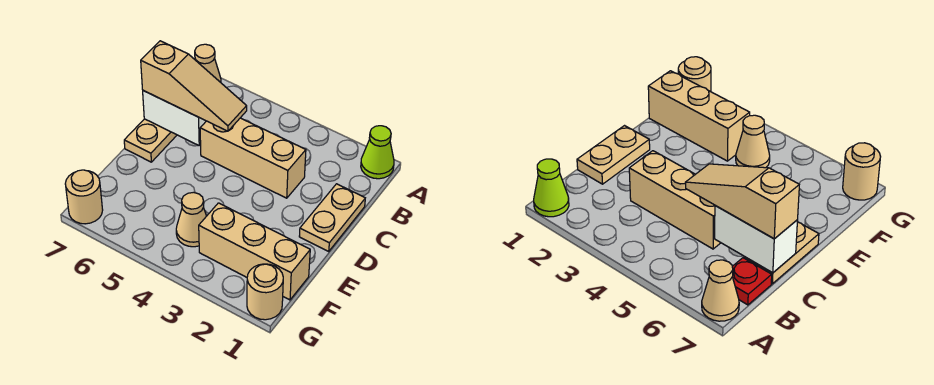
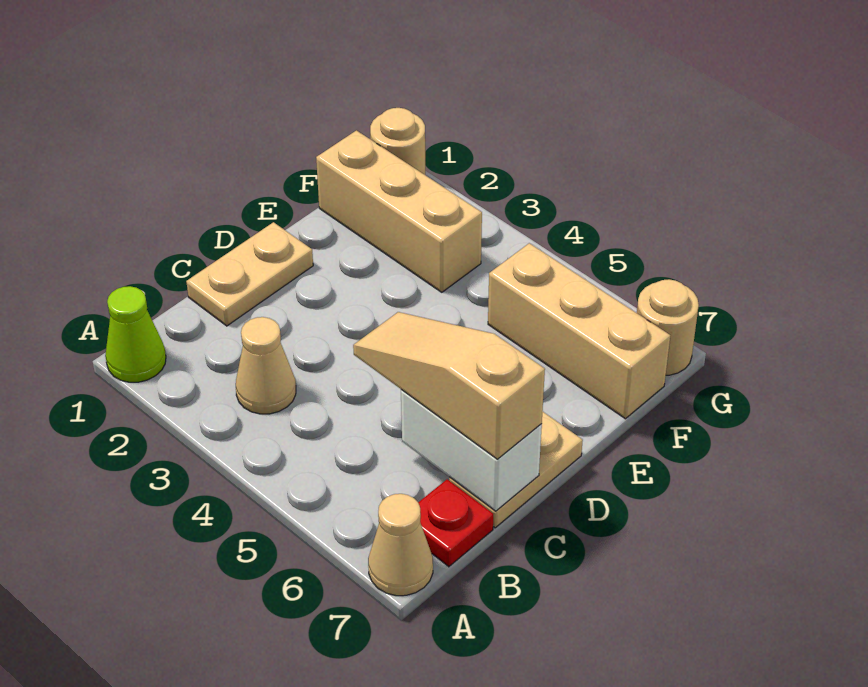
tan brick C3:C5 level 1 -> tan brick F5:F7 level 1
tan cone F4 level 1 -> tan cone B3 level 1

